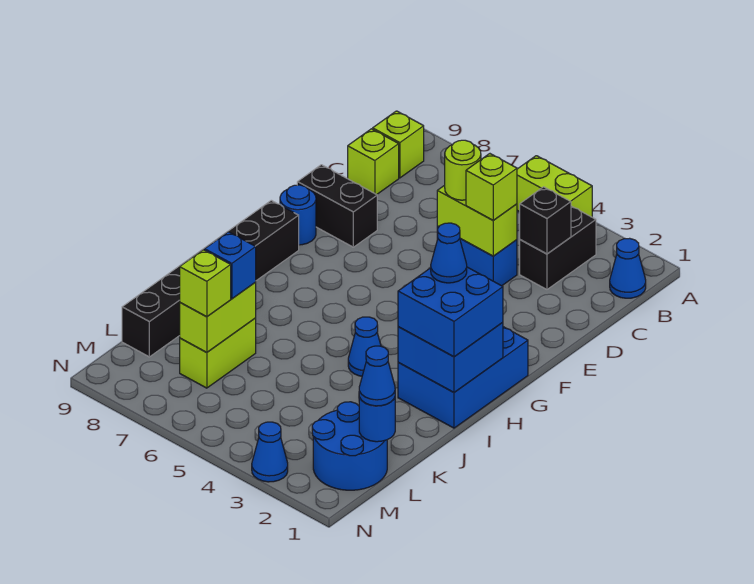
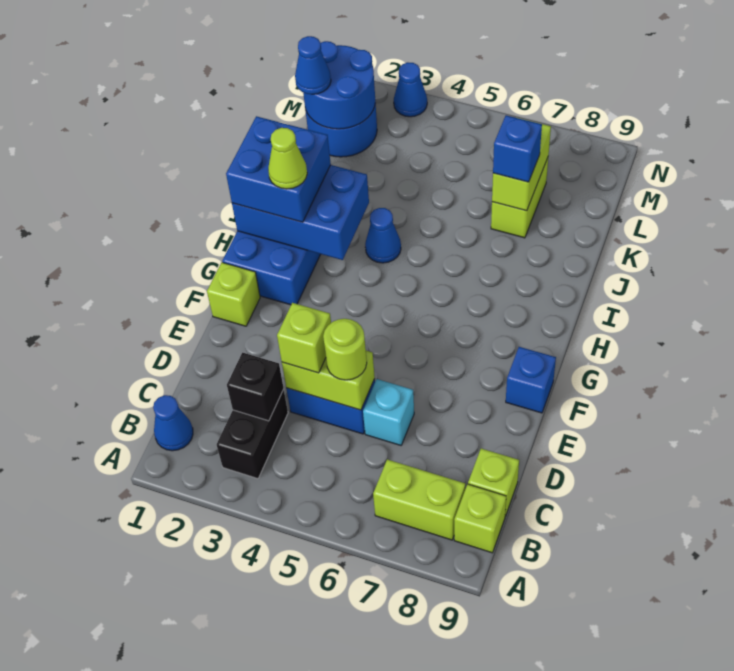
lime brick A4:A5 level 1 -> lime brick B7:B8 level 1
none -> cyan brick D6 level 1
black brick E8:E9 level 1 -> none
blue round brick F9 level 1 -> blue brick F9 level 1
black brick G9:L9 level 1 -> none
blue brick H1:I2 level 2 -> blue brick H1:I3 level 2
blue cone H2 level 4 -> lime cone H2 level 4
blue round brick L1 level 2 -> blue round brick L1:M2 level 2
lime brick L7 level 3 -> lime brick F1 level 1

